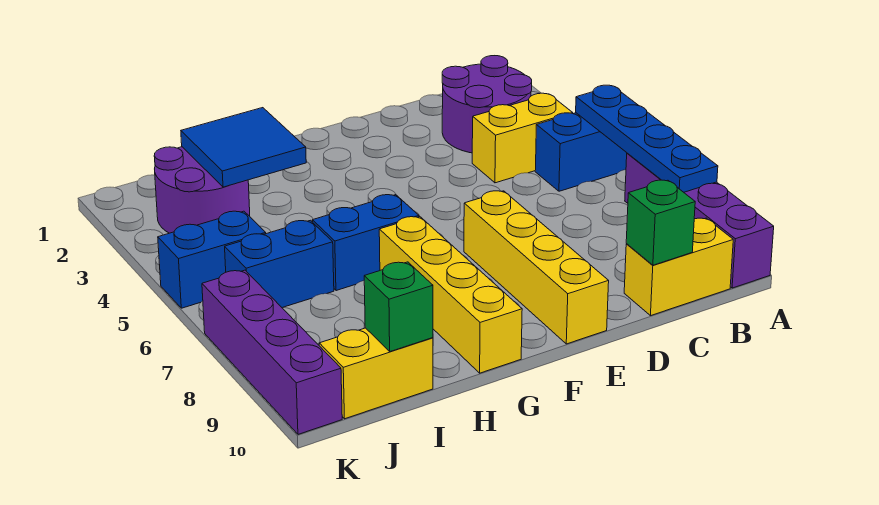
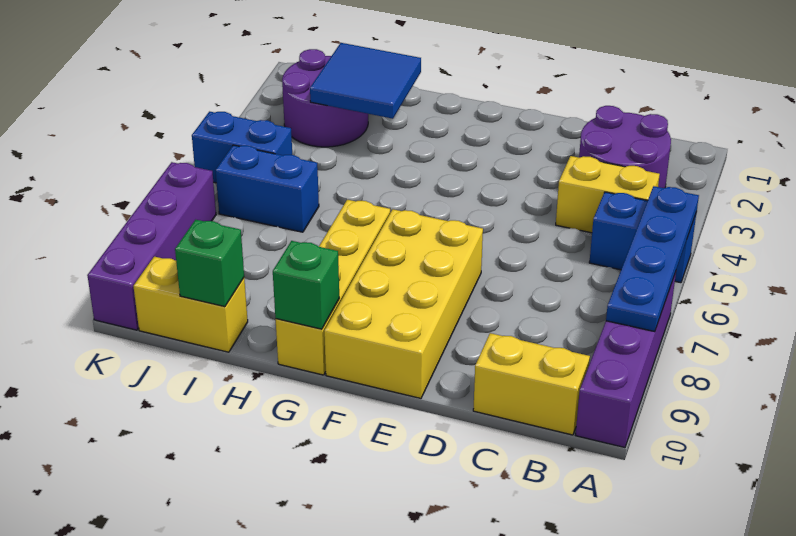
green brick C10 level 2 -> green brick G10 level 2
yellow brick E7:E10 level 1 -> yellow brick E7:F10 level 1
blue brick G6:H6 level 1 -> none

